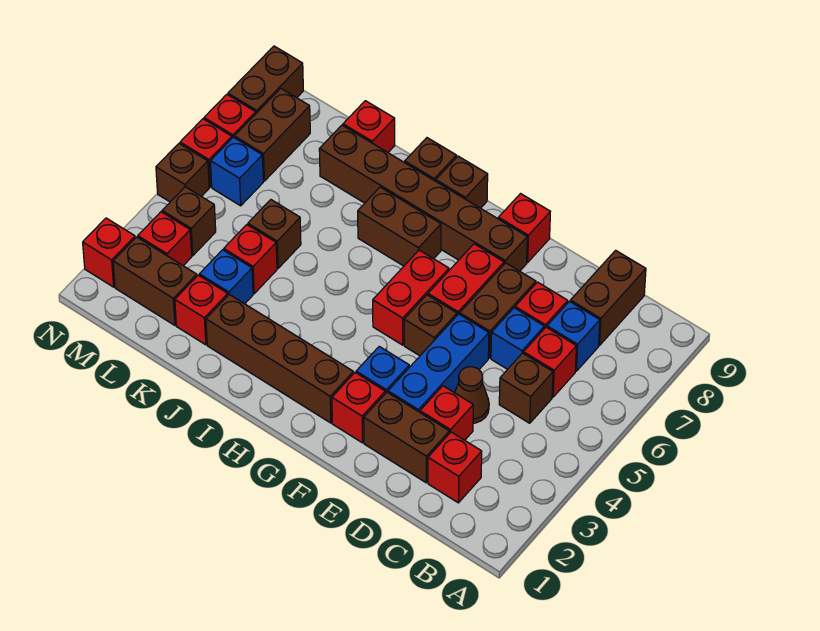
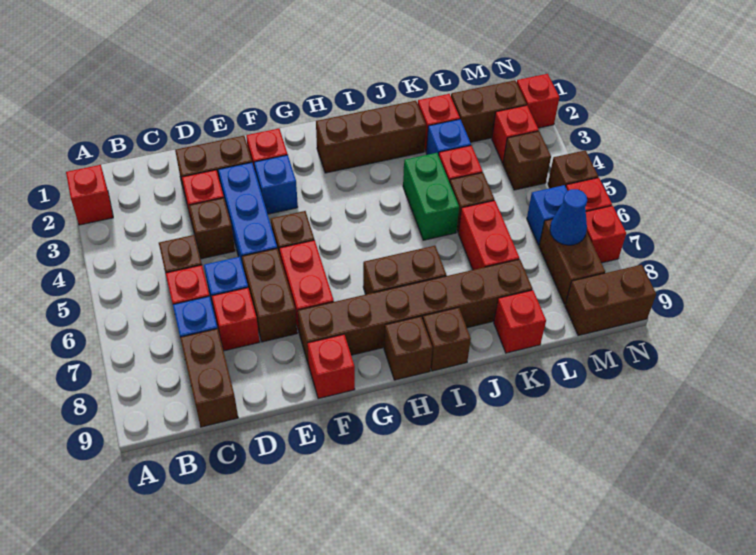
red brick C2 level 1 -> red brick A2 level 1
brown cone D4 level 1 -> brown brick D4 level 1
brown brick G2:J2 level 1 -> brown brick H2:J2 level 1
red brick G5:G6 level 1 -> red brick K6:K7 level 1
none -> green brick J4:J5 level 1
none -> blue cone M7 level 2
brown brick N8:N9 level 1 -> brown brick M9:N9 level 1

